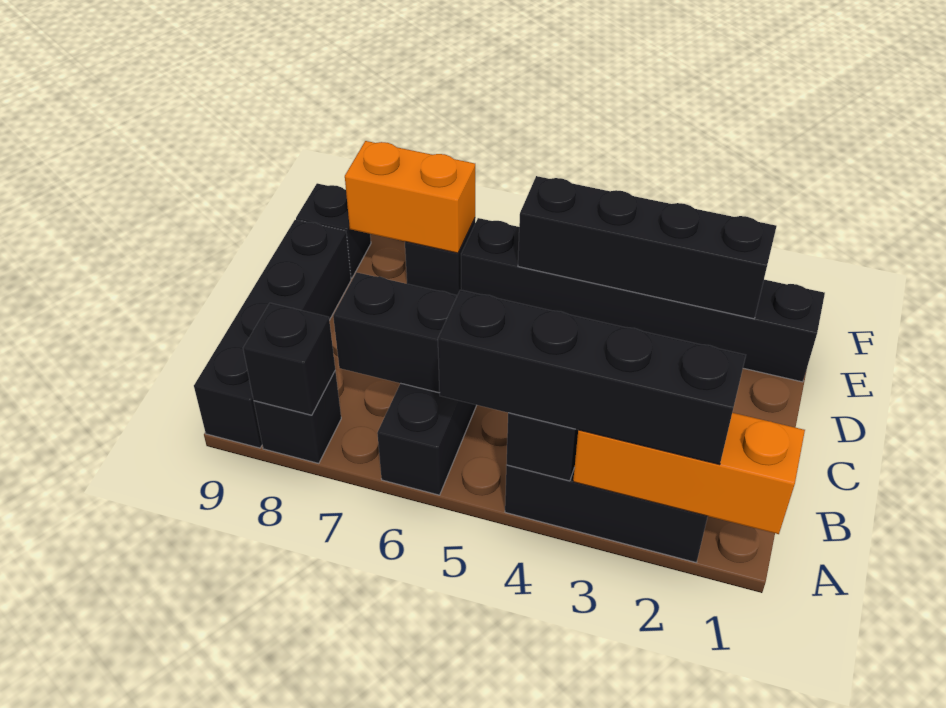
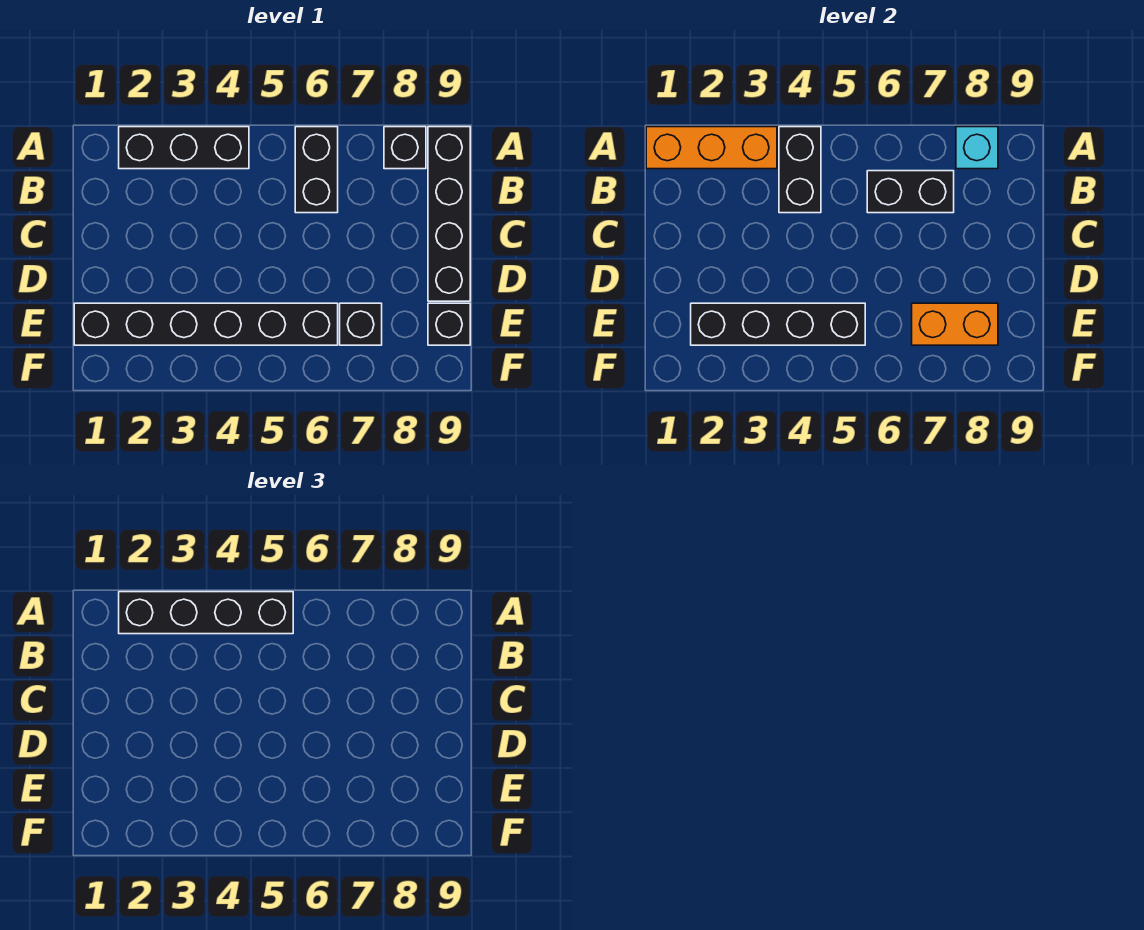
black brick A8 level 2 -> cyan brick A8 level 2

